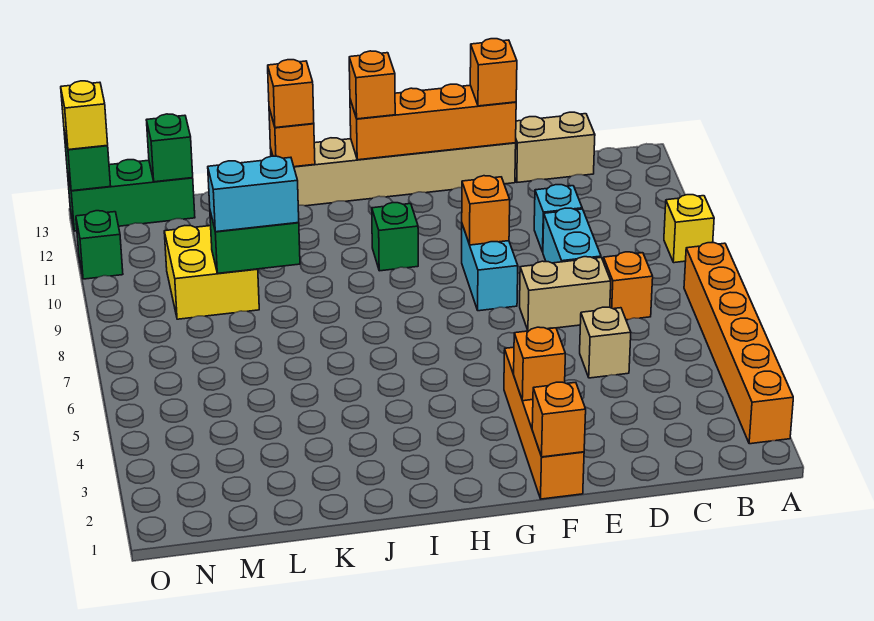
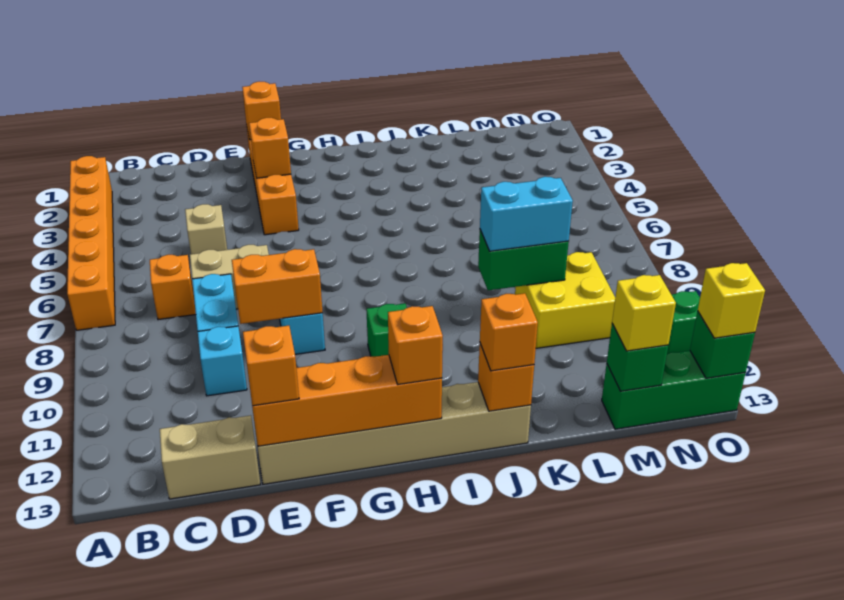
yellow brick A9 level 1 -> yellow brick M13 level 3
orange brick F9 level 2 -> orange brick E9:F9 level 2

